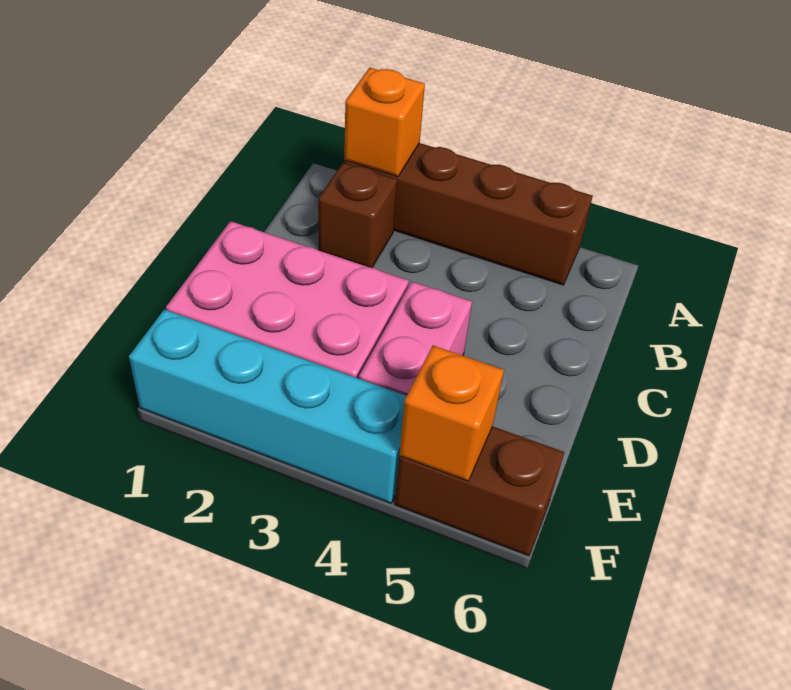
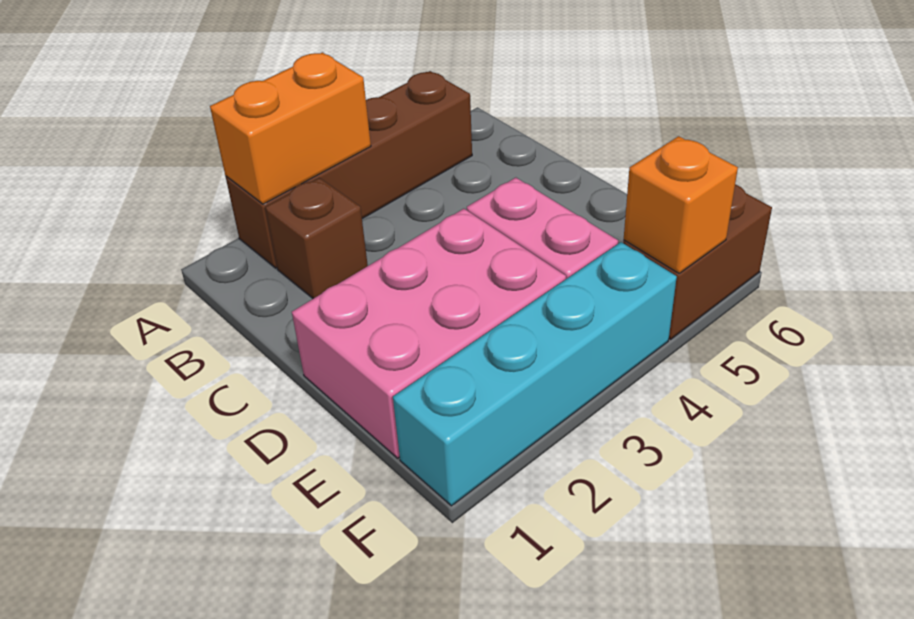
orange brick A2 level 2 -> orange brick A2:A3 level 2

